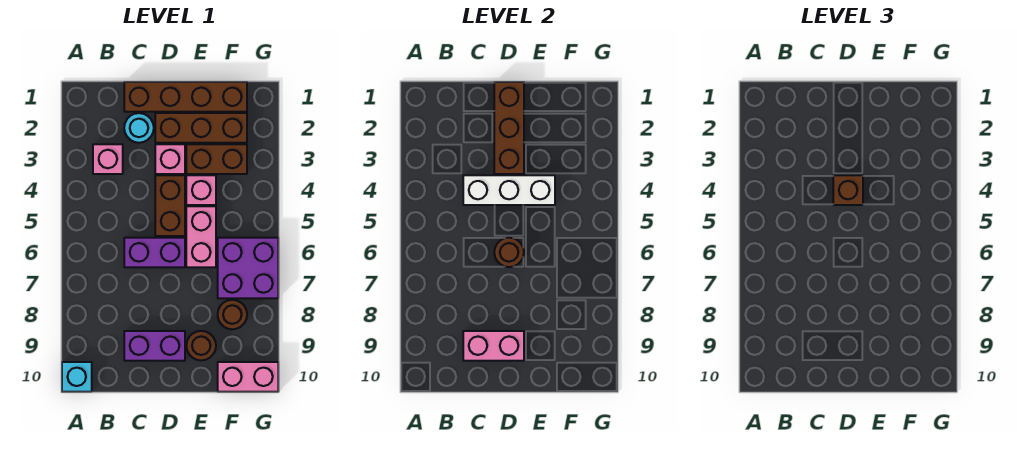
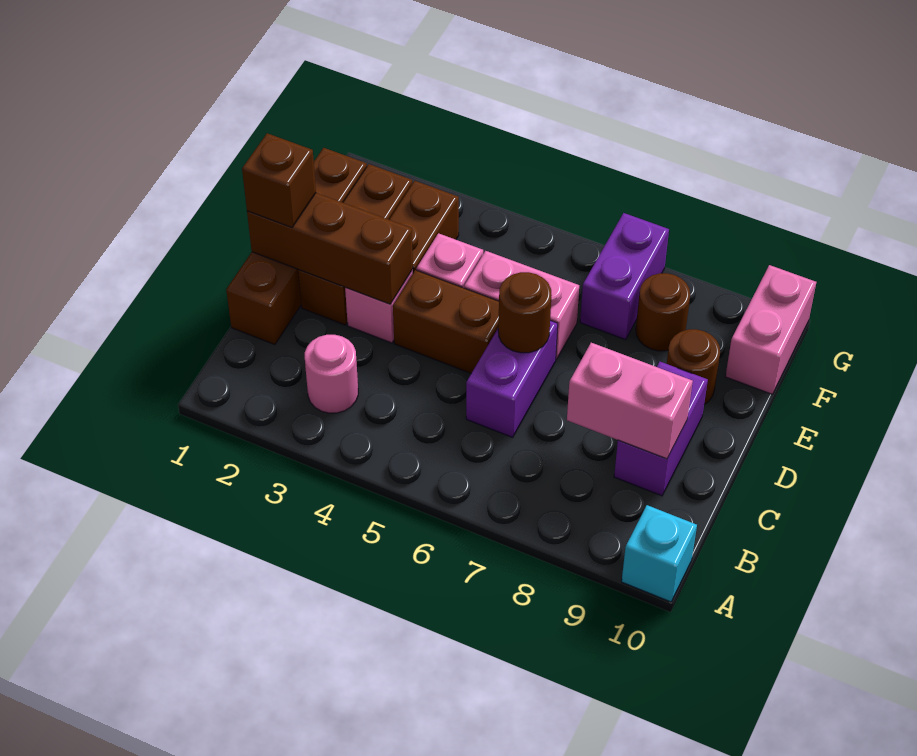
pink brick B3 level 1 -> pink round brick B3 level 1
cyan round brick C2 level 1 -> none
white brick C4:E4 level 2 -> none
pink brick C9:D9 level 2 -> pink brick C8:C9 level 2
brown brick D4 level 3 -> brown brick D1 level 3
purple brick F6:G7 level 1 -> purple brick F7:G7 level 1

